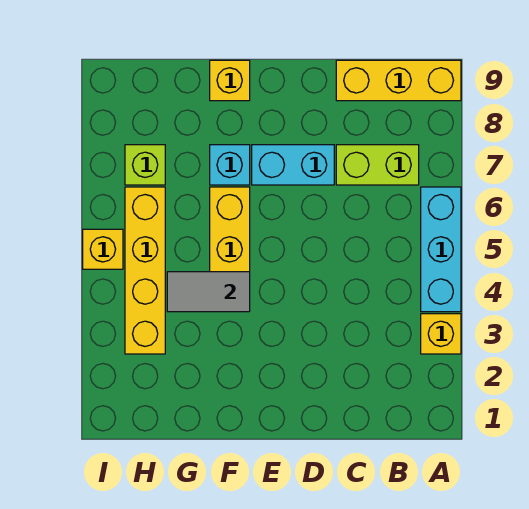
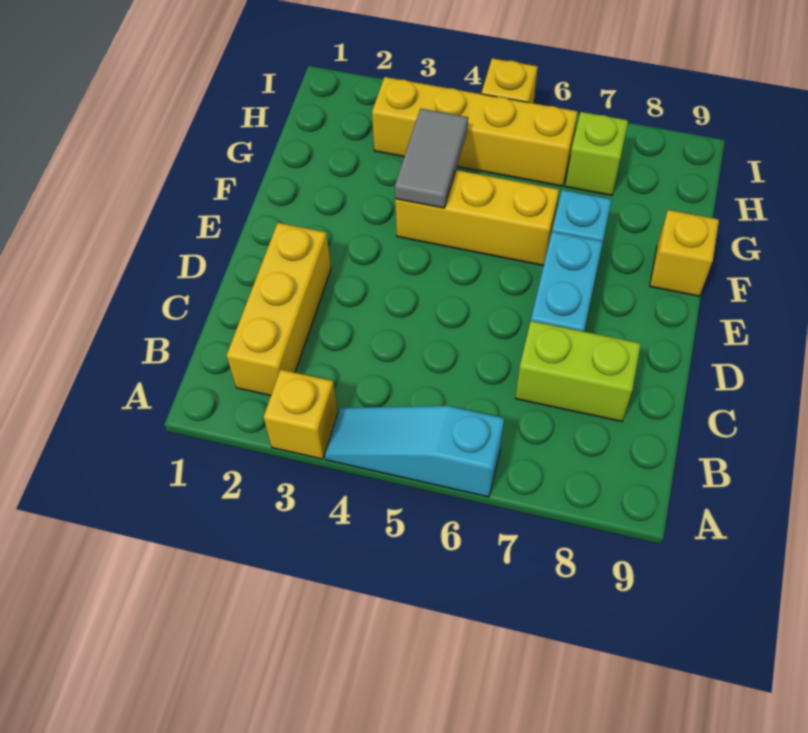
cyan brick A4:A6 level 1 -> cyan slope A4:A6 level 1 top 6
yellow brick A9:C9 level 1 -> yellow brick B2:D2 level 1
lime brick B7:C7 level 1 -> lime brick C7:C8 level 1

